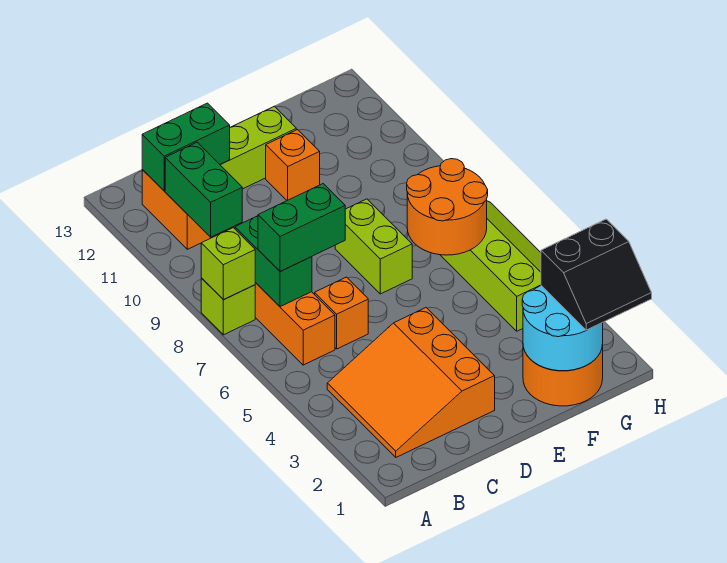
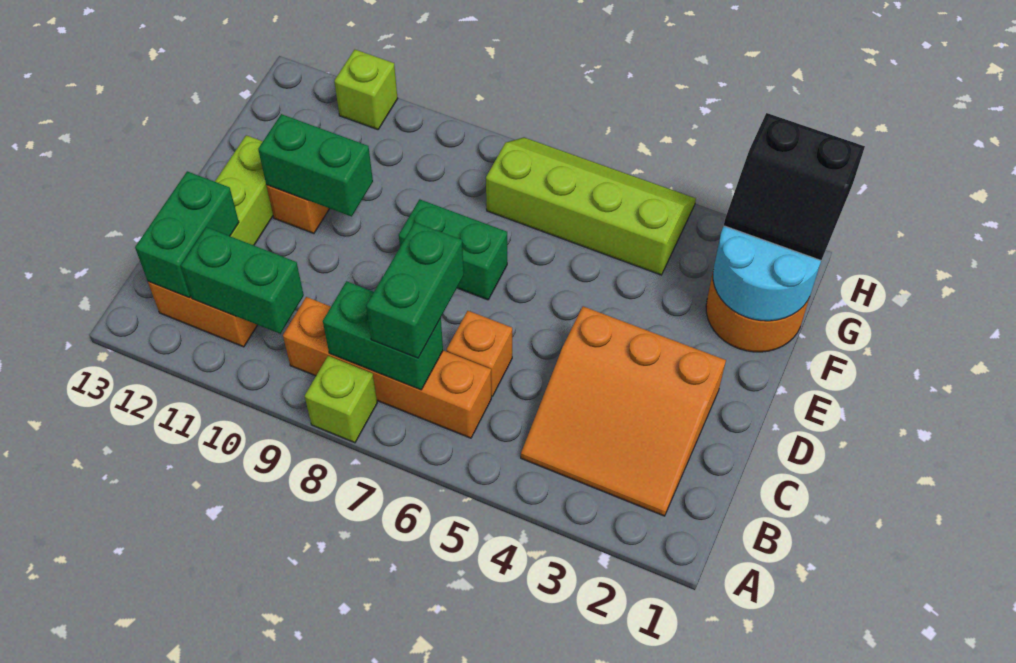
lime brick A8 level 2 -> lime brick H11 level 1
lime brick E7:E8 level 1 -> green brick E7:E8 level 1
none -> green brick E10:E11 level 2
orange round brick F6:G7 level 2 -> none
black slope G1:H2 level 3 top 2 -> black slope G1:H2 level 3 top H

